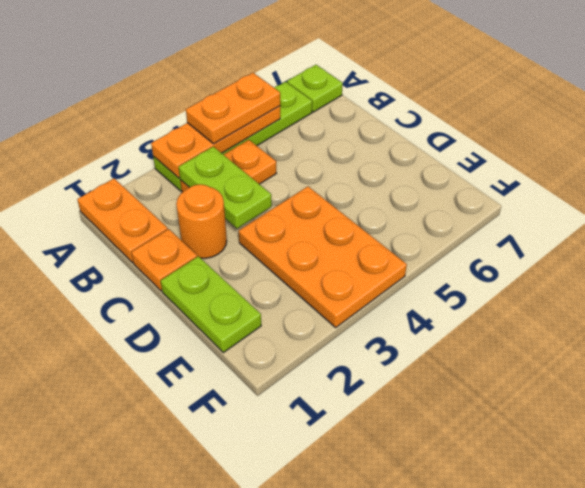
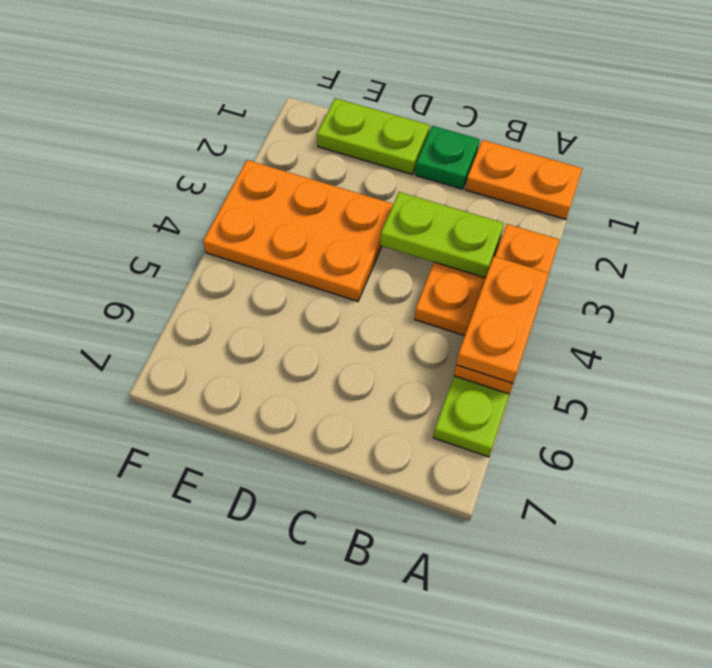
lime plate A7 level 1 -> none
orange plate C1 level 1 -> green plate C1 level 1
orange round brick C2 level 1 -> none

